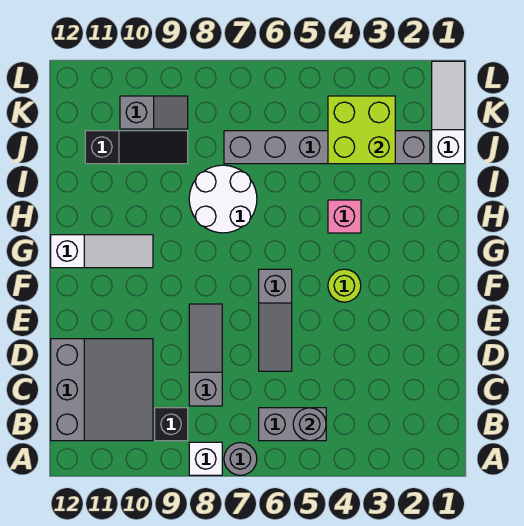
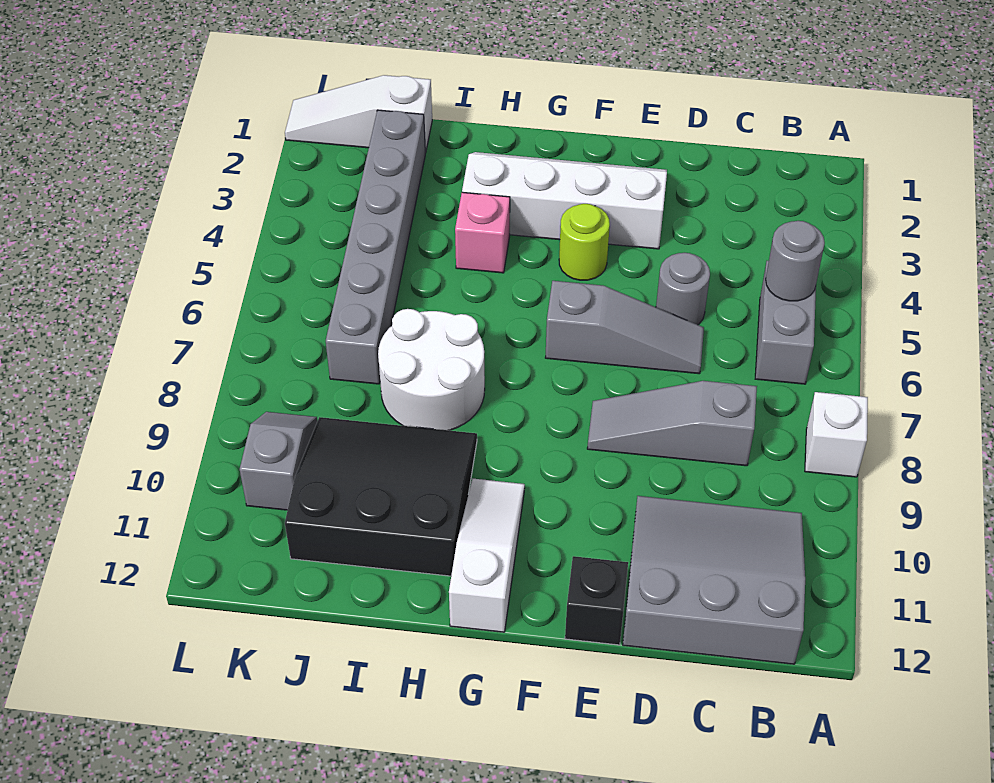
grey round brick A7 level 1 -> grey round brick D5 level 1
black brick B9 level 1 -> black brick E12 level 1
none -> white slope E2:H3 level 1 top 3
lime brick J3:K4 level 2 -> none
black slope J9:J11 level 1 top 11 -> black slope H9:J11 level 1 top 11

